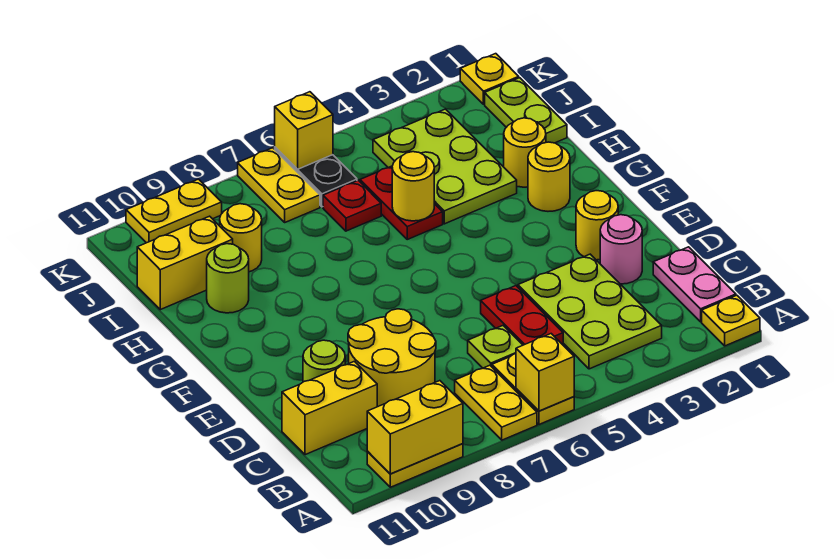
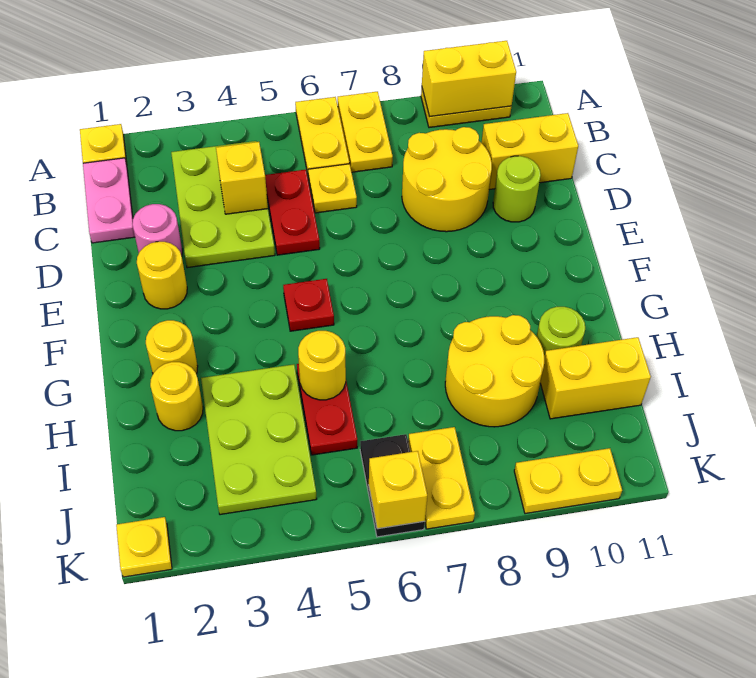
yellow brick A6 level 2 -> yellow brick C4 level 2
lime plate C6 level 1 -> yellow plate C6 level 1
lime plate I1:J1 level 1 -> none
red plate I6 level 1 -> red plate F5 level 1
yellow round brick I9 level 1 -> yellow round brick H8:I9 level 1

